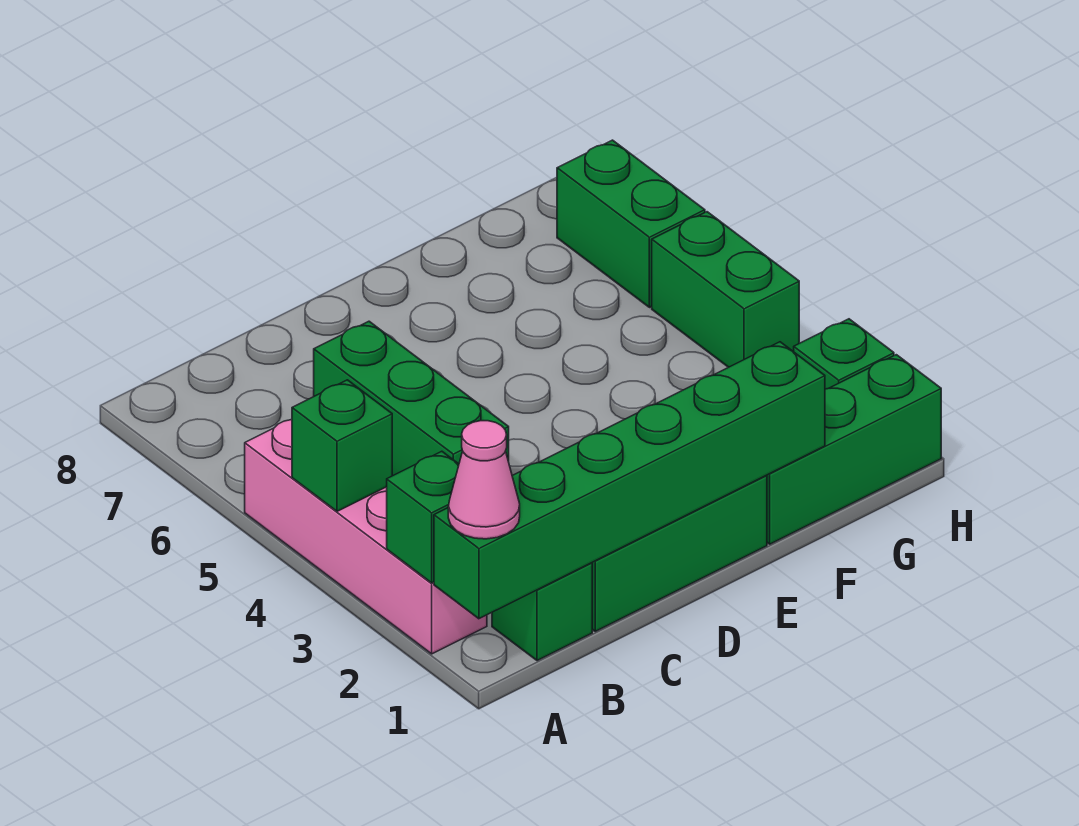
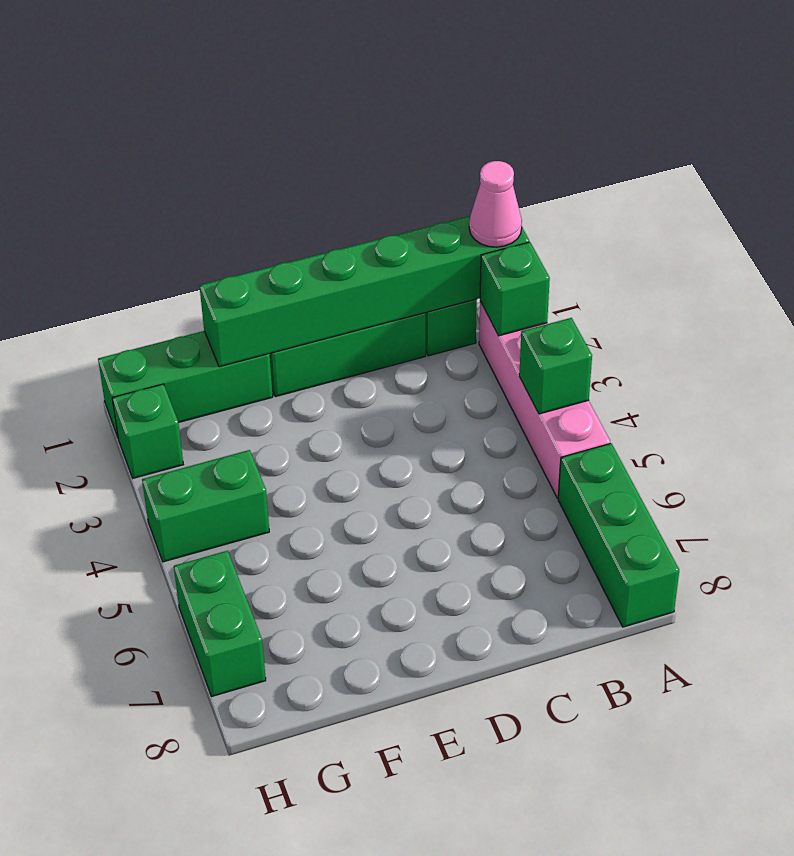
green brick C4:C6 level 1 -> green brick A6:A8 level 1
green brick H4:H5 level 1 -> green brick G4:H4 level 1

